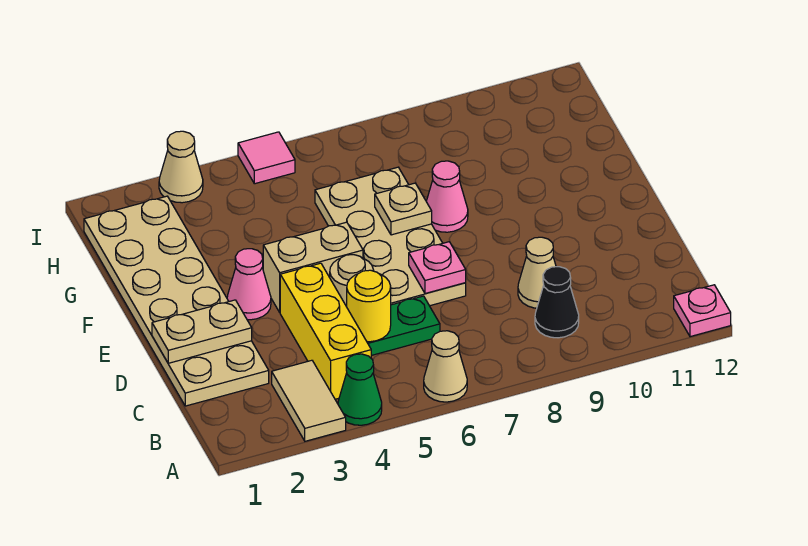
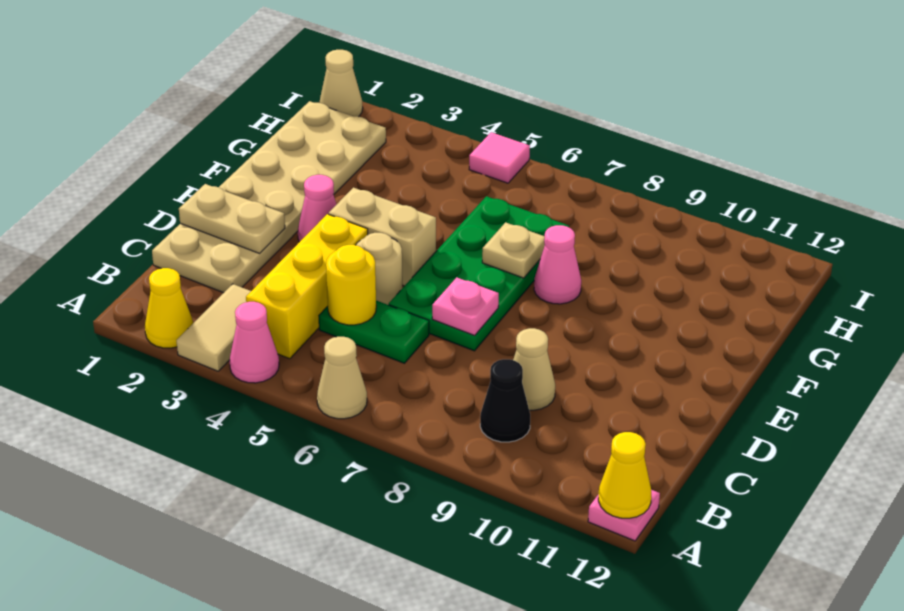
none -> yellow cone A2 level 1
green cone A4 level 1 -> pink cone A4 level 1
none -> yellow cone A12 level 2
tan plate D6:G7 level 1 -> green plate D6:G7 level 1
tan cone I3 level 1 -> tan cone I1 level 1

